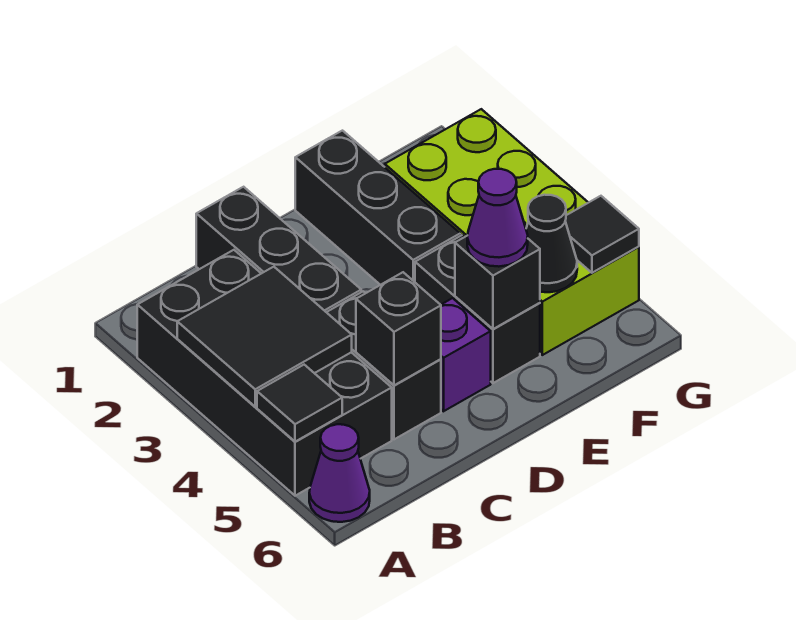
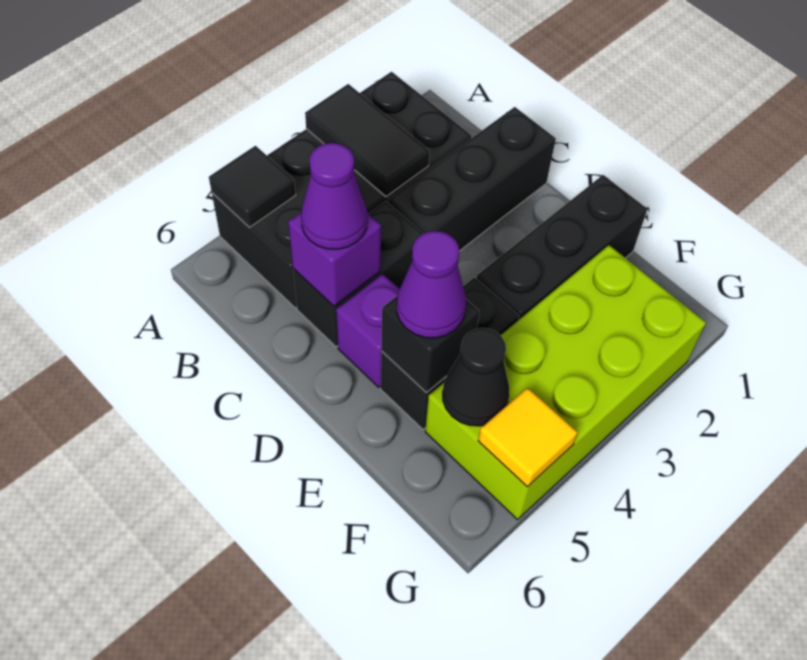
black tile A3:B4 level 2 -> black tile A3:B3 level 2
purple cone A6 level 1 -> purple cone C5 level 3
black brick C5 level 2 -> purple brick C5 level 2
black tile G5 level 2 -> yellow tile G5 level 2

